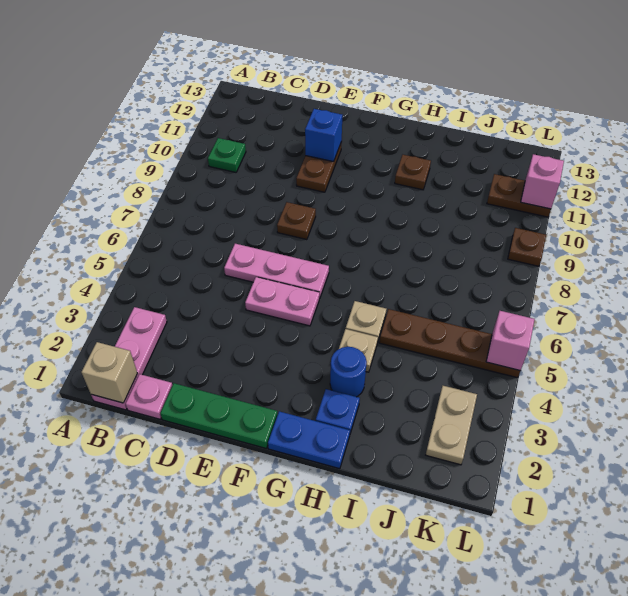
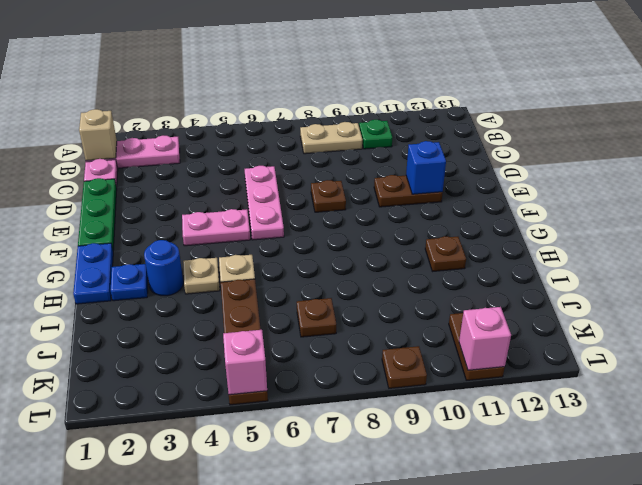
pink plate E5:F5 level 1 -> pink plate F4:F5 level 1
none -> brown plate J7 level 1
tan plate K2:K3 level 1 -> tan plate B8:B9 level 1

